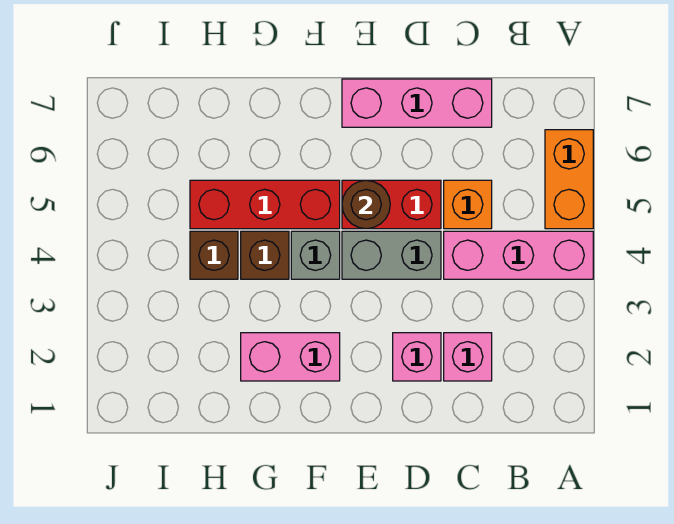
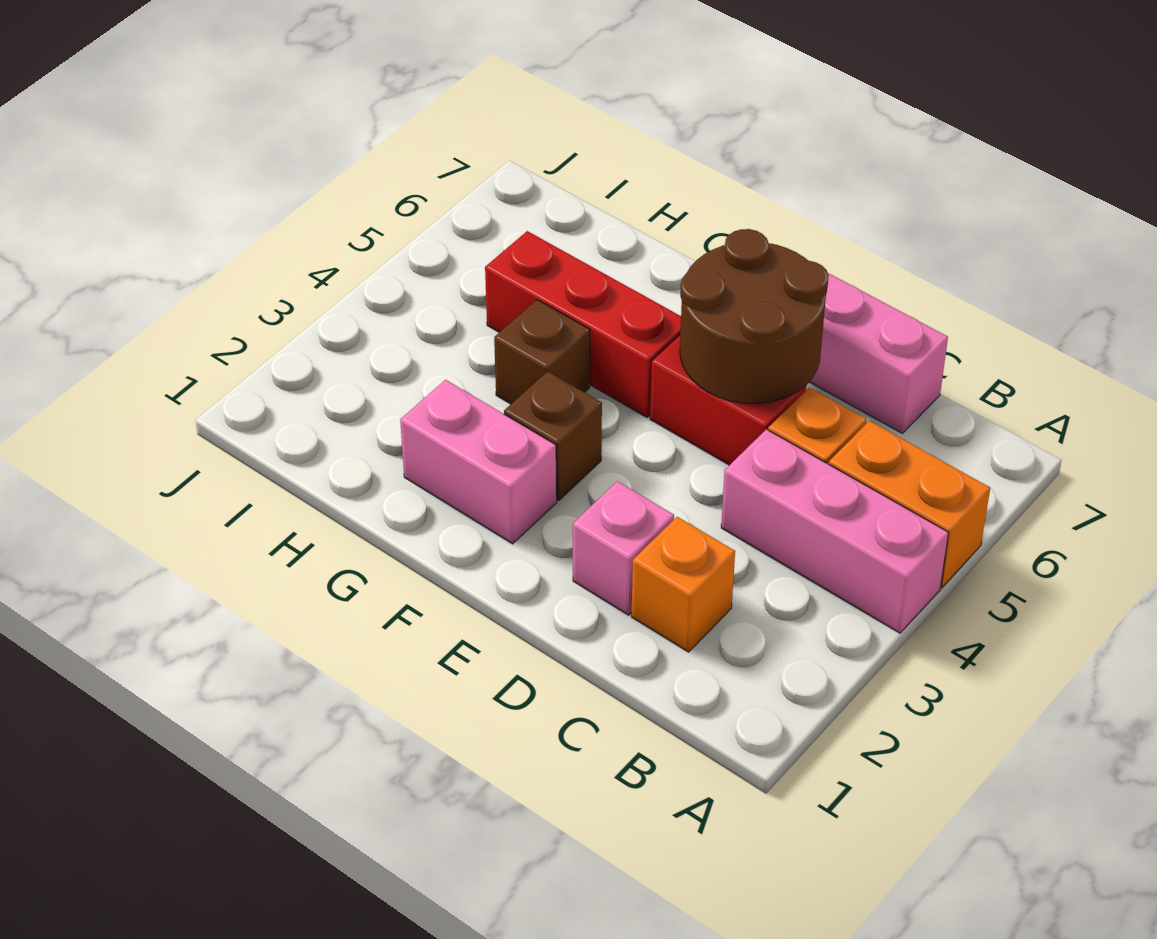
orange brick A5:A6 level 1 -> orange brick A5:B5 level 1
pink brick C2 level 1 -> orange brick C2 level 1
grey brick D4:E4 level 1 -> none
brown round brick E5 level 2 -> brown round brick D5:E6 level 2
grey brick F4 level 1 -> none
brown brick H4 level 1 -> brown brick F3 level 1

